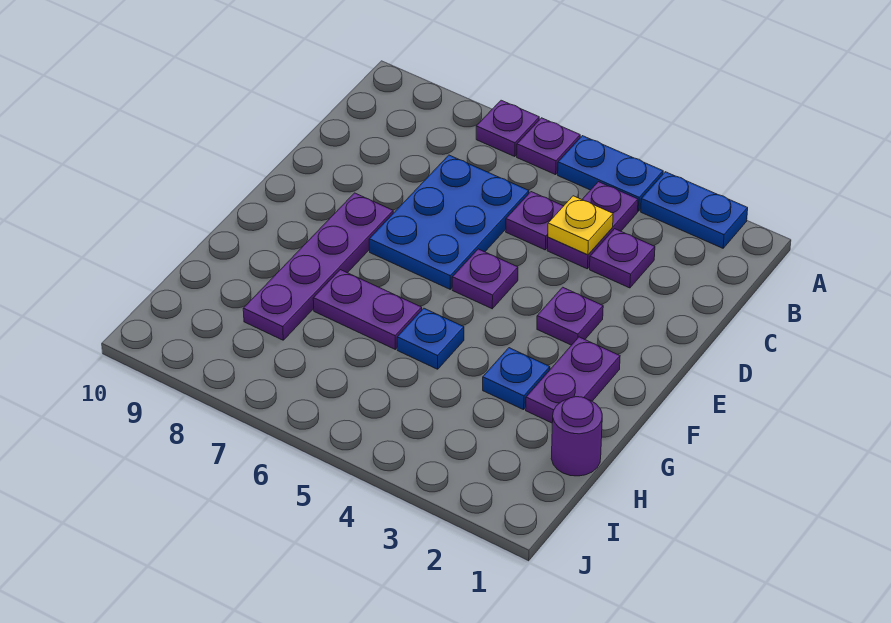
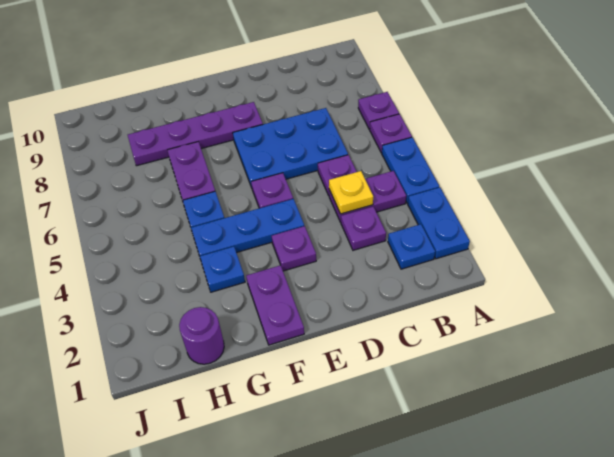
none -> blue plate B2 level 1
none -> blue plate E4:G4 level 1
purple plate F2:G2 level 1 -> purple plate F1:F2 level 1

